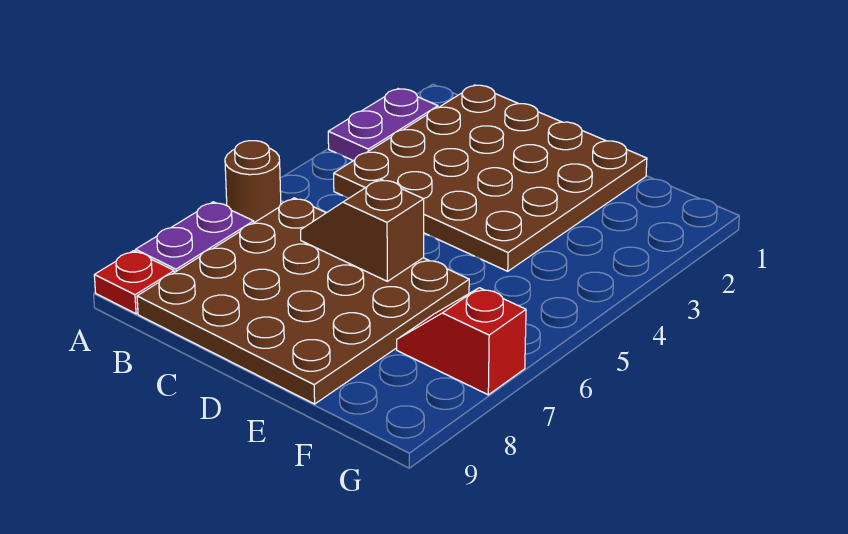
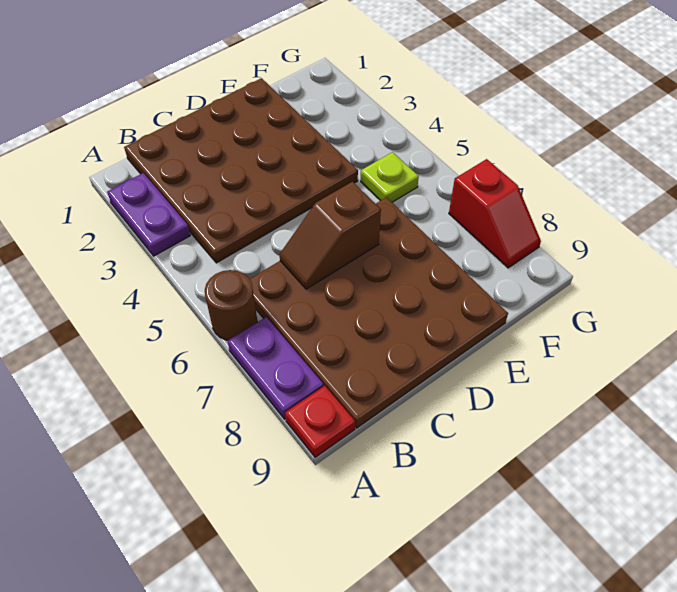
none -> lime plate F5 level 1
red slope F7:G7 level 1 top G -> red slope G7:G8 level 1 top 7

